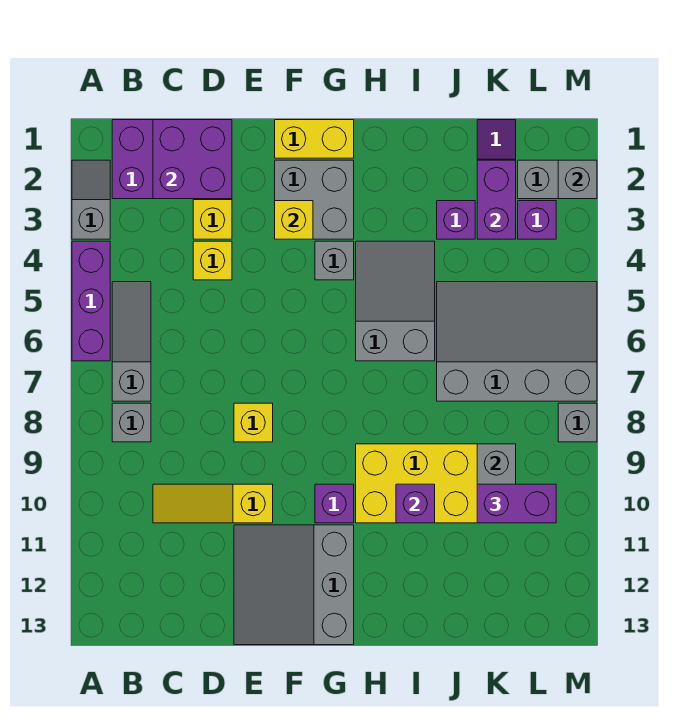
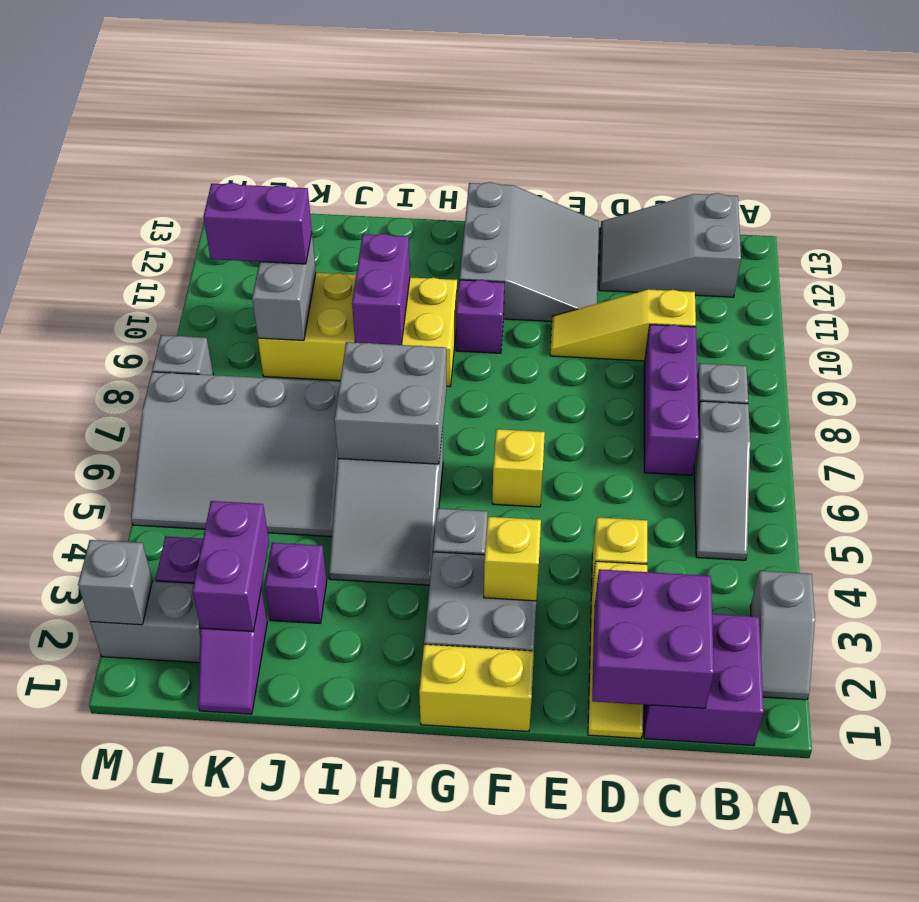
purple brick A4:A6 level 1 -> purple brick C7:C9 level 1
none -> grey slope B12:D13 level 1 top B
yellow slope C10:E10 level 1 top E -> yellow slope C10:E10 level 1 top C
yellow brick E8 level 1 -> yellow brick F6 level 1
none -> grey brick H6:I7 level 2
purple brick I10 level 2 -> purple brick I9:I10 level 2

